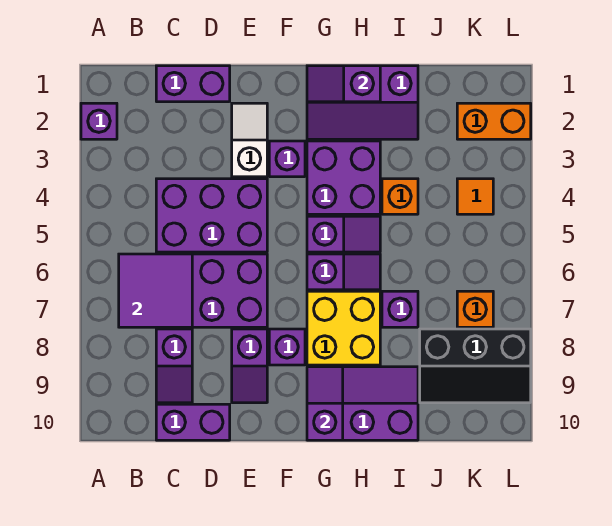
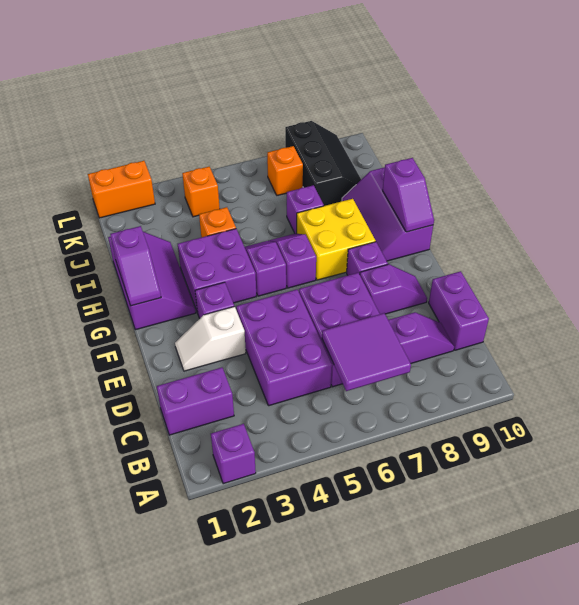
purple brick C1:D1 level 1 -> purple brick C1:C2 level 1
purple slope G9:G10 level 2 top 10 -> purple slope G10:H10 level 2 top H
orange brick K2:L2 level 1 -> orange brick L1:L2 level 1
orange tile K4 level 1 -> orange brick K4 level 1

